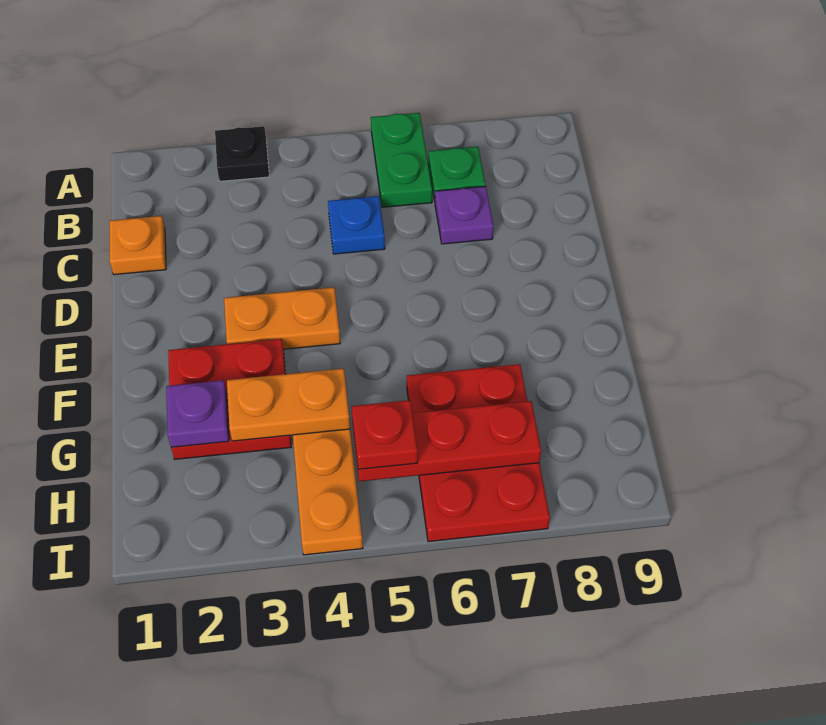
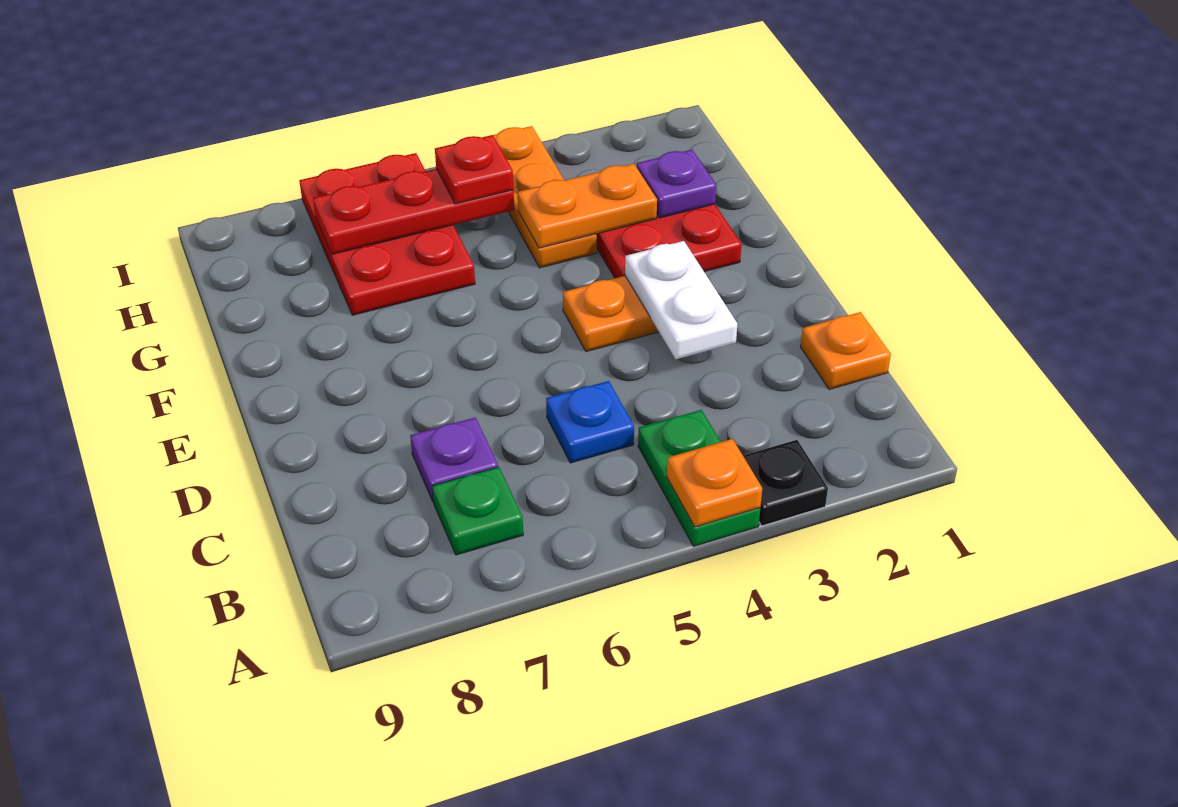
none -> orange plate A4 level 2
green plate A6:B6 level 1 -> green plate A4:B4 level 1
none -> white plate D3:E3 level 2

